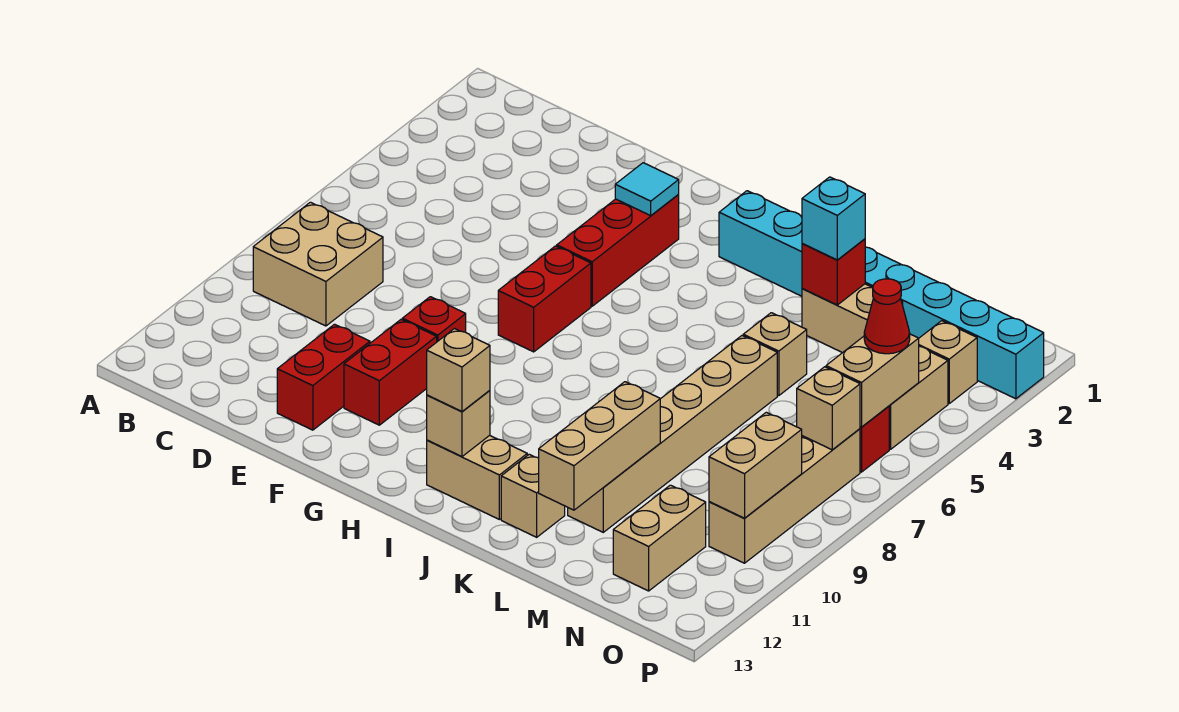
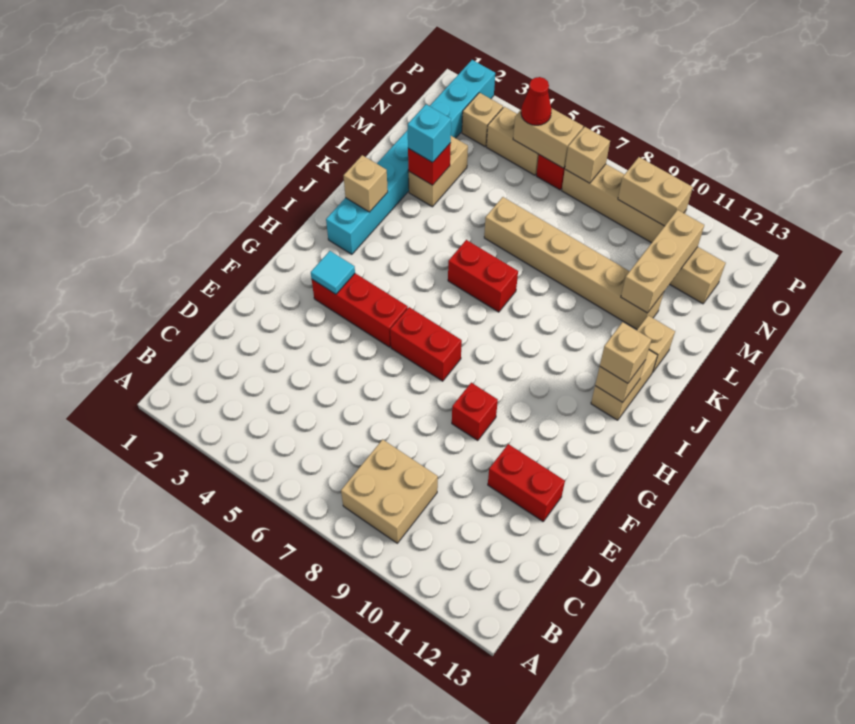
red brick F10:F11 level 1 -> red brick J6:J7 level 1
tan brick L5 level 1 -> tan brick J2 level 2
tan brick L10:L12 level 2 -> tan brick L11:N11 level 2

